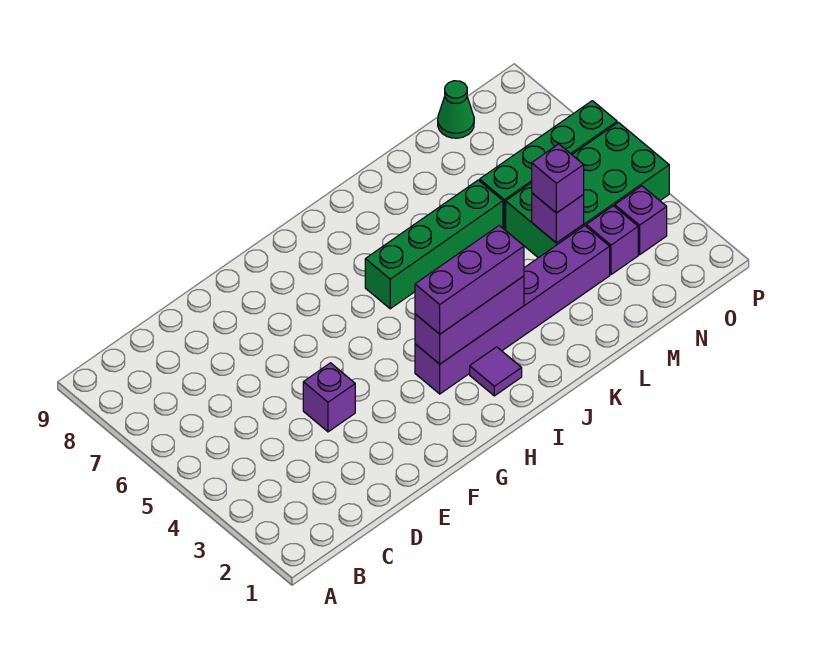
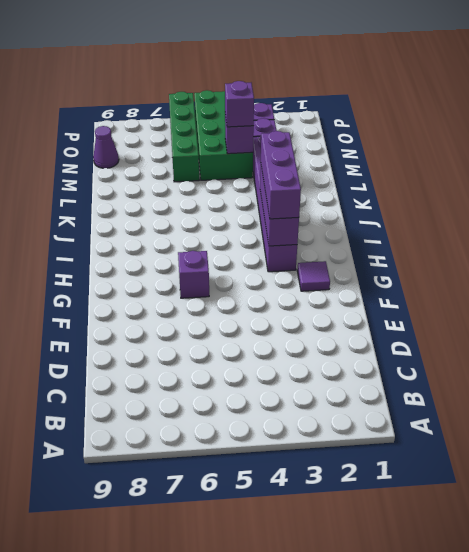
purple brick E4 level 1 -> purple brick G6 level 1
purple tile I2 level 1 -> purple tile G2 level 1
green brick I6:L6 level 1 -> none
green cone N9 level 1 -> purple cone N9 level 1

